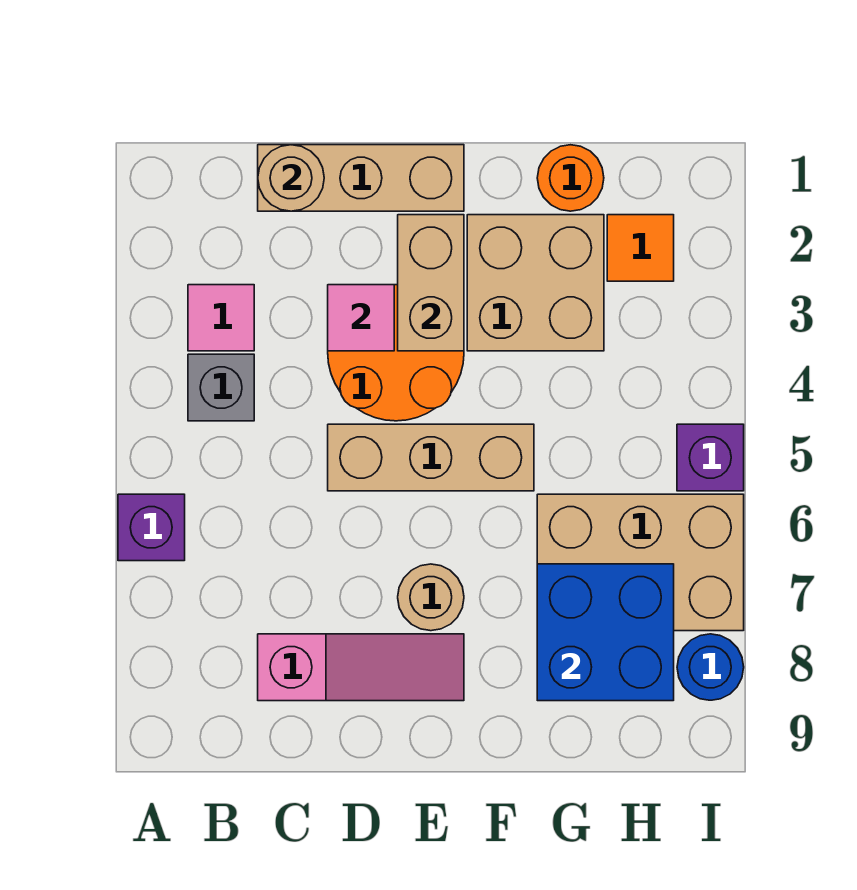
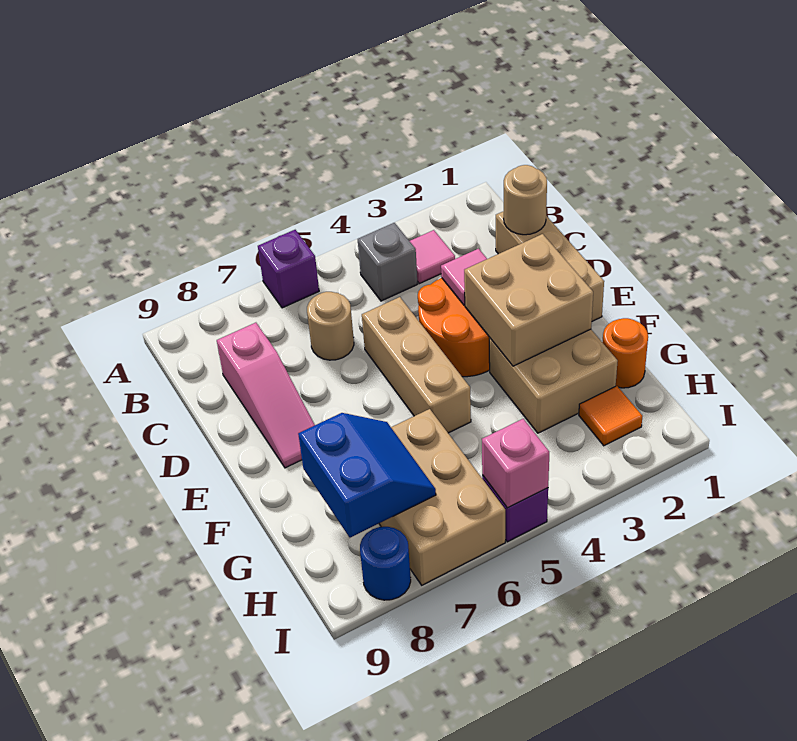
tan brick E2:E3 level 2 -> tan brick E2:F3 level 2
tan round brick E7 level 1 -> tan round brick C6 level 1
blue brick G7:H8 level 2 -> blue slope G7:H8 level 2 top 8
none -> pink brick I5 level 2

